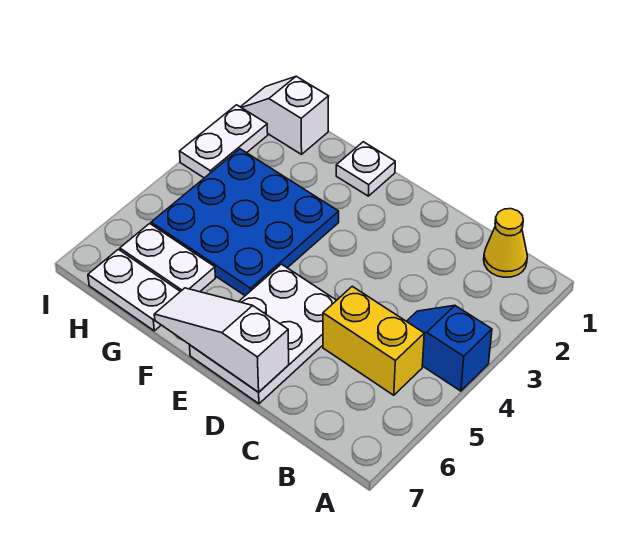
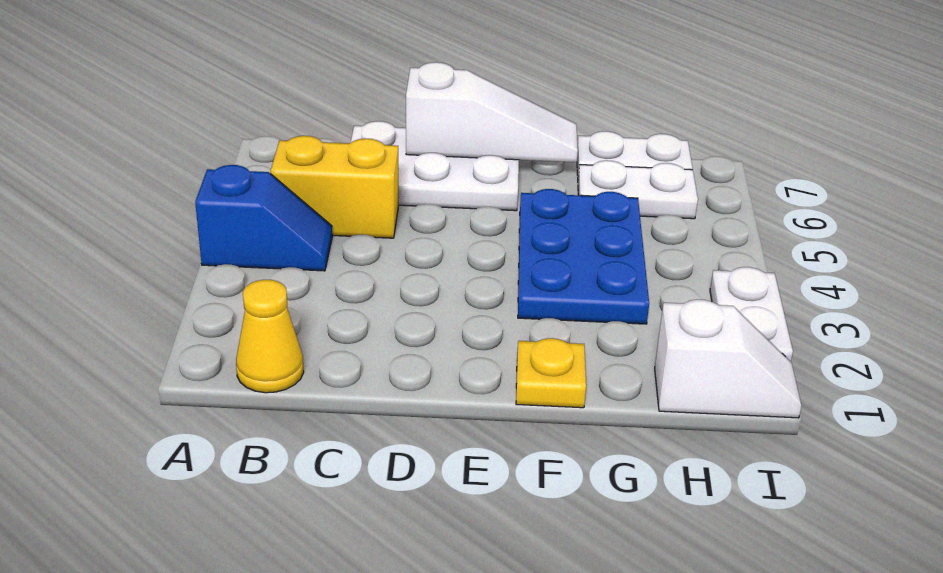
white plate D5:E7 level 1 -> white plate C6:E7 level 1
white plate F1 level 1 -> yellow plate F1 level 1
blue plate F3:H5 level 1 -> blue plate F3:G5 level 1

